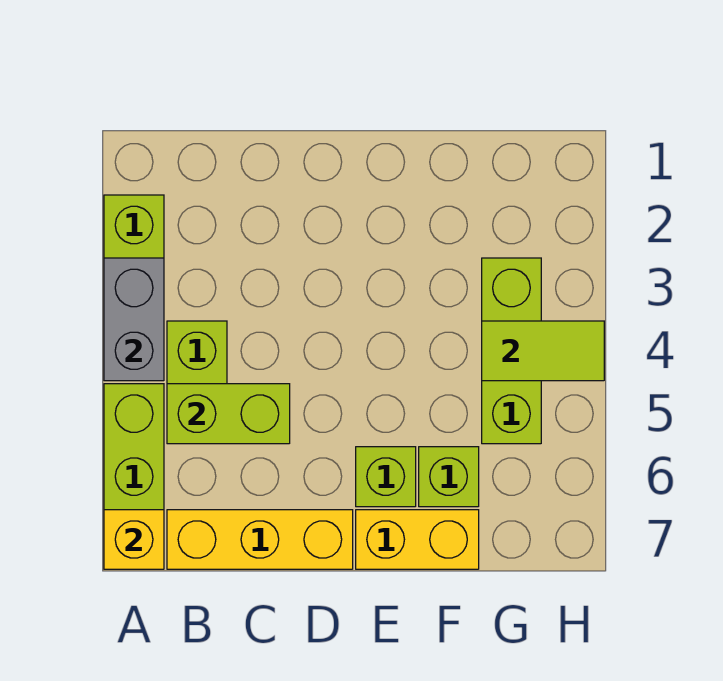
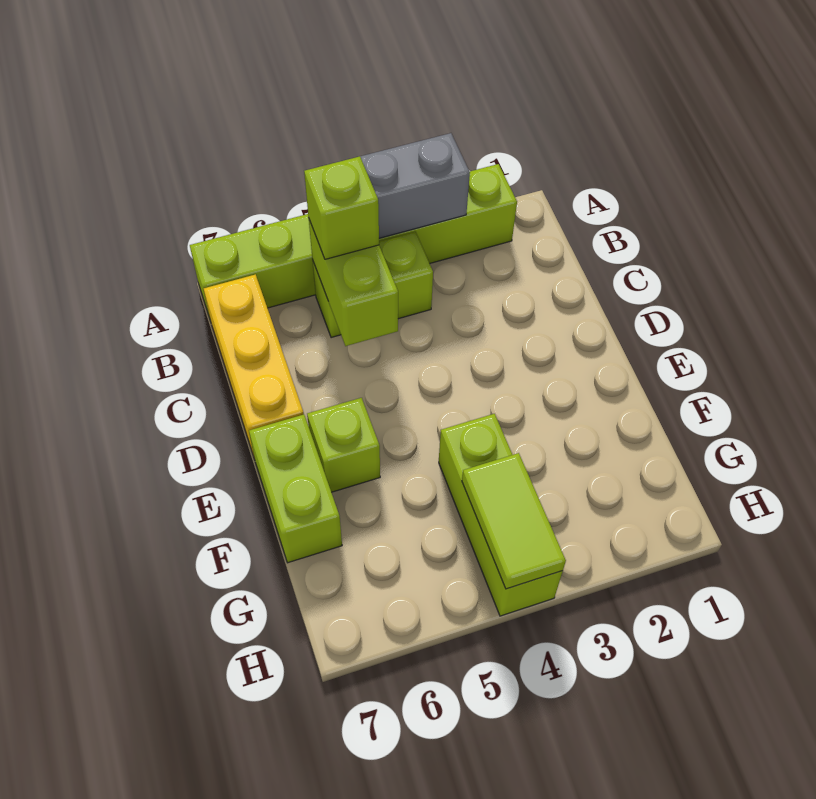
yellow brick A7 level 2 -> none
yellow brick E7:F7 level 1 -> lime brick E7:F7 level 1
lime brick F6 level 1 -> lime brick B5 level 3
lime brick G3:G5 level 1 -> lime brick F4:H4 level 1

